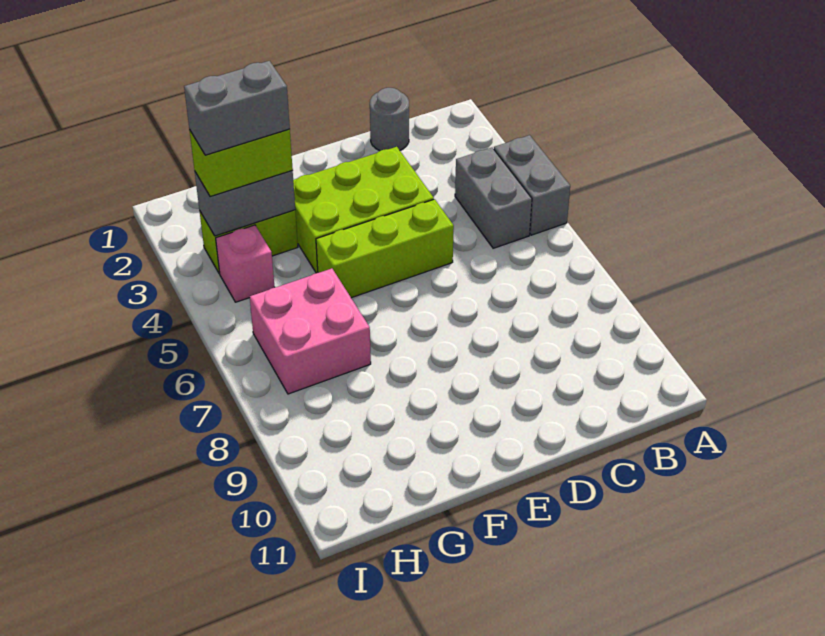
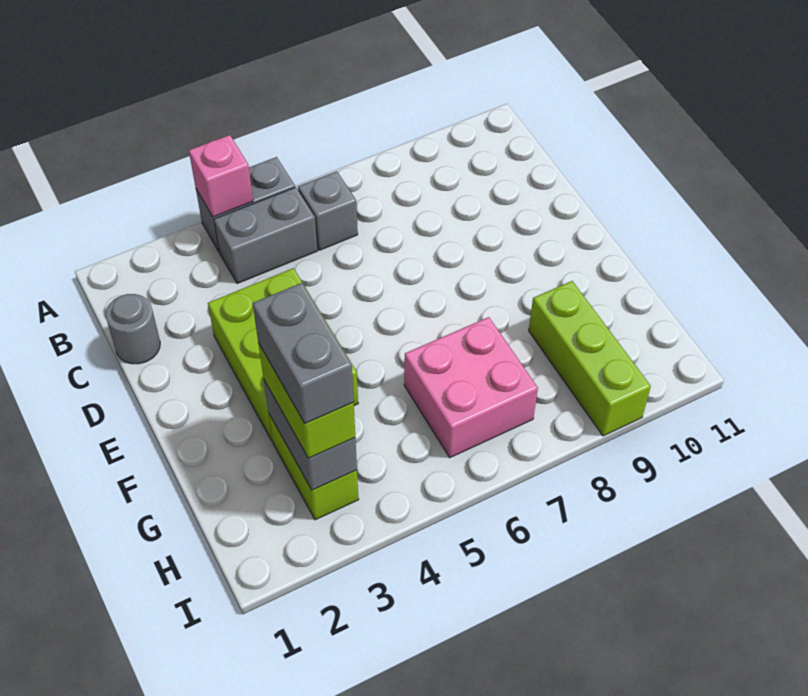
none -> grey brick B6 level 1
lime brick D5:F5 level 1 -> lime brick G9:I9 level 1
pink brick H4 level 1 -> pink brick A4 level 2

